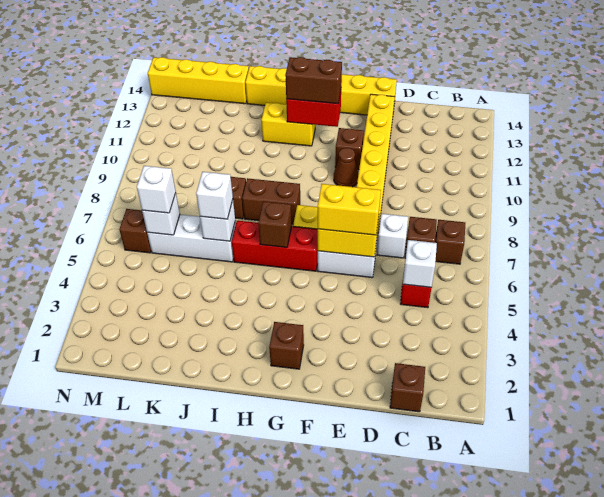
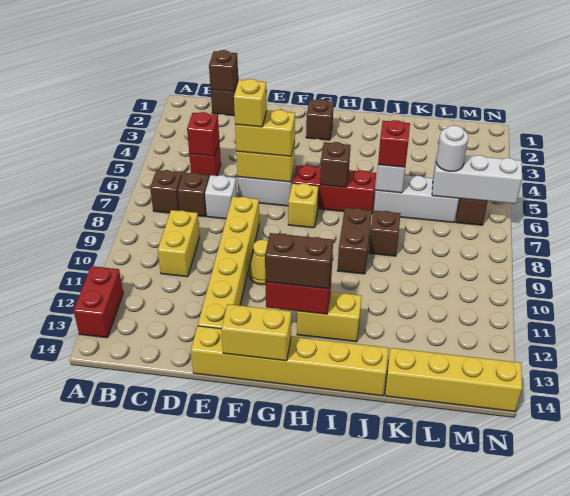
none -> red brick A12:A13 level 1
white brick C5 level 2 -> red brick C5 level 2
none -> yellow brick C9:C10 level 1
none -> yellow brick E6 level 4
brown cone F10 level 1 -> yellow cone F10 level 1
brown brick F11 level 1 -> brown brick C1 level 2
none -> yellow brick F14:G14 level 2
brown brick H8:I8 level 1 -> brown brick I8:I9 level 1
white brick J6 level 3 -> red brick J6 level 3
white brick L6 level 2 -> white brick L6:N6 level 2
white brick L6 level 3 -> white round brick L6 level 3

